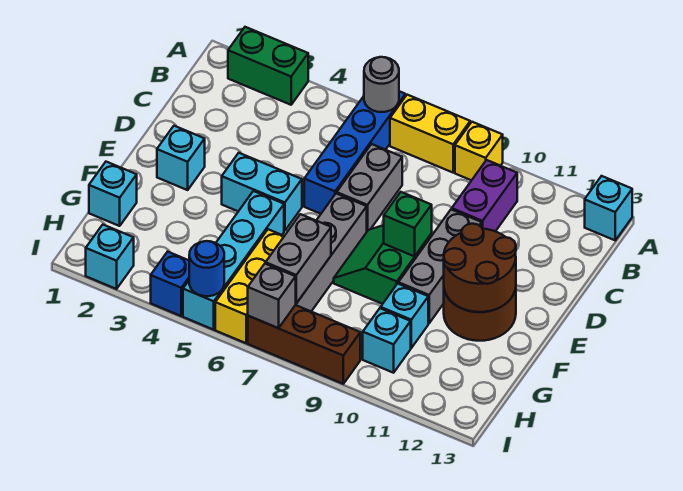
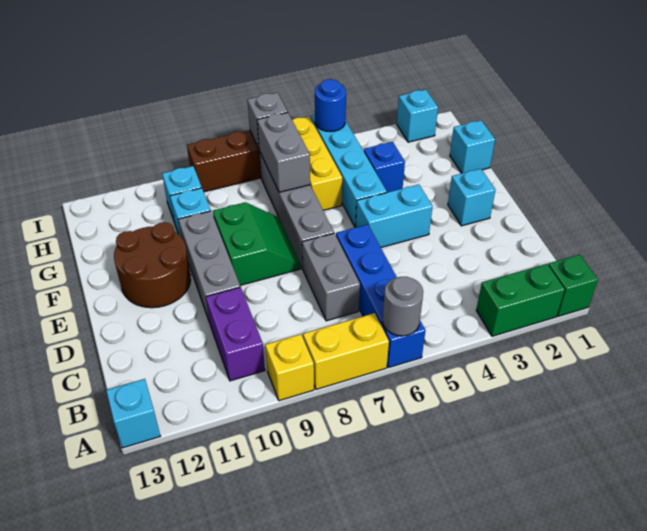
green brick E9 level 2 -> green brick A1 level 1
brown round brick E11:F12 level 2 -> none
blue brick I4 level 1 -> blue brick G4 level 1

